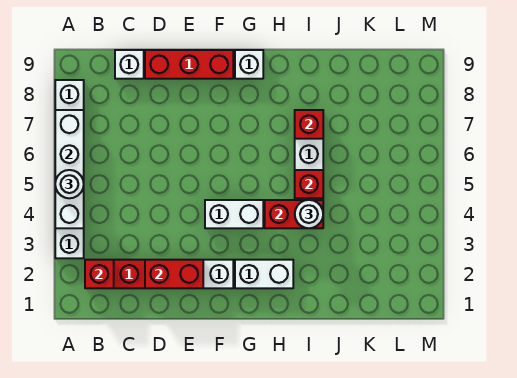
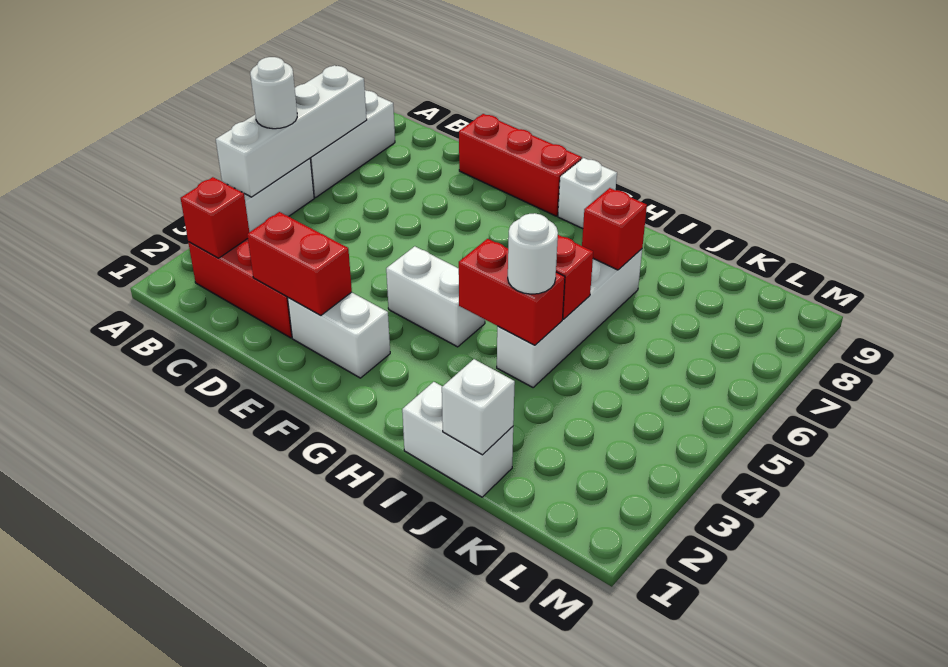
white brick C9 level 1 -> white brick J1 level 2
white brick G2:H2 level 1 -> white brick I1:J1 level 1

